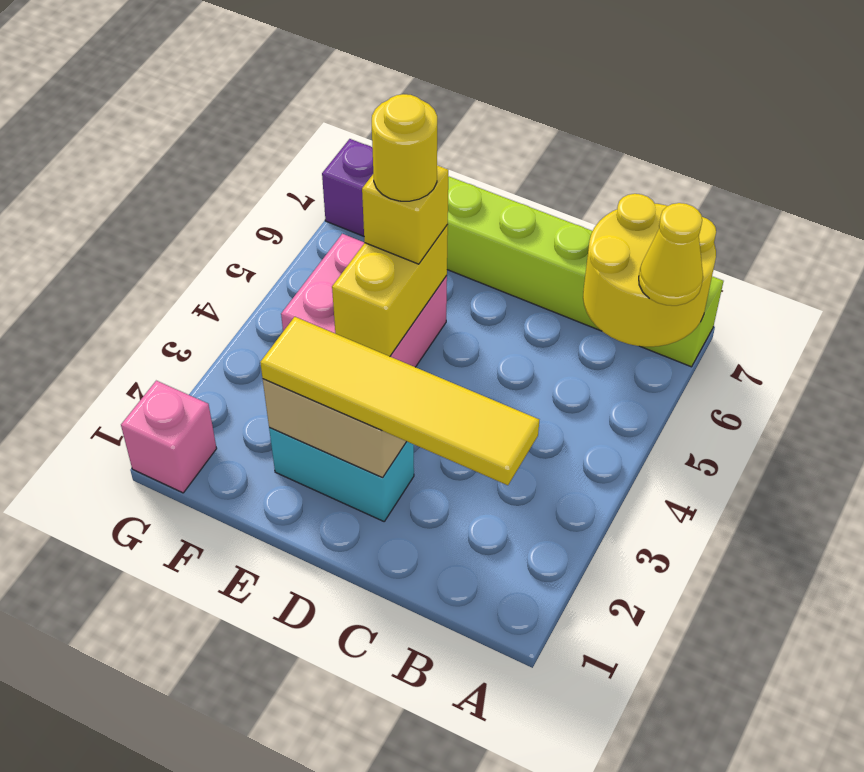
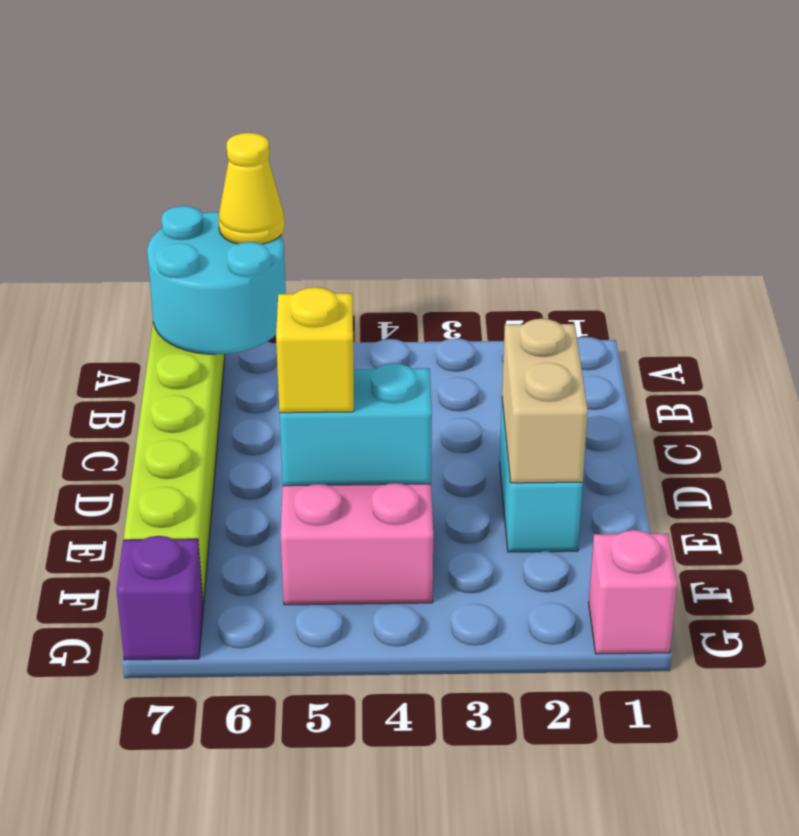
yellow round brick A6:B7 level 2 -> cyan round brick A6:B7 level 2
yellow tile B2:E2 level 3 -> none
yellow brick E4:E5 level 2 -> cyan brick E4:E5 level 2
yellow round brick E5 level 4 -> none

